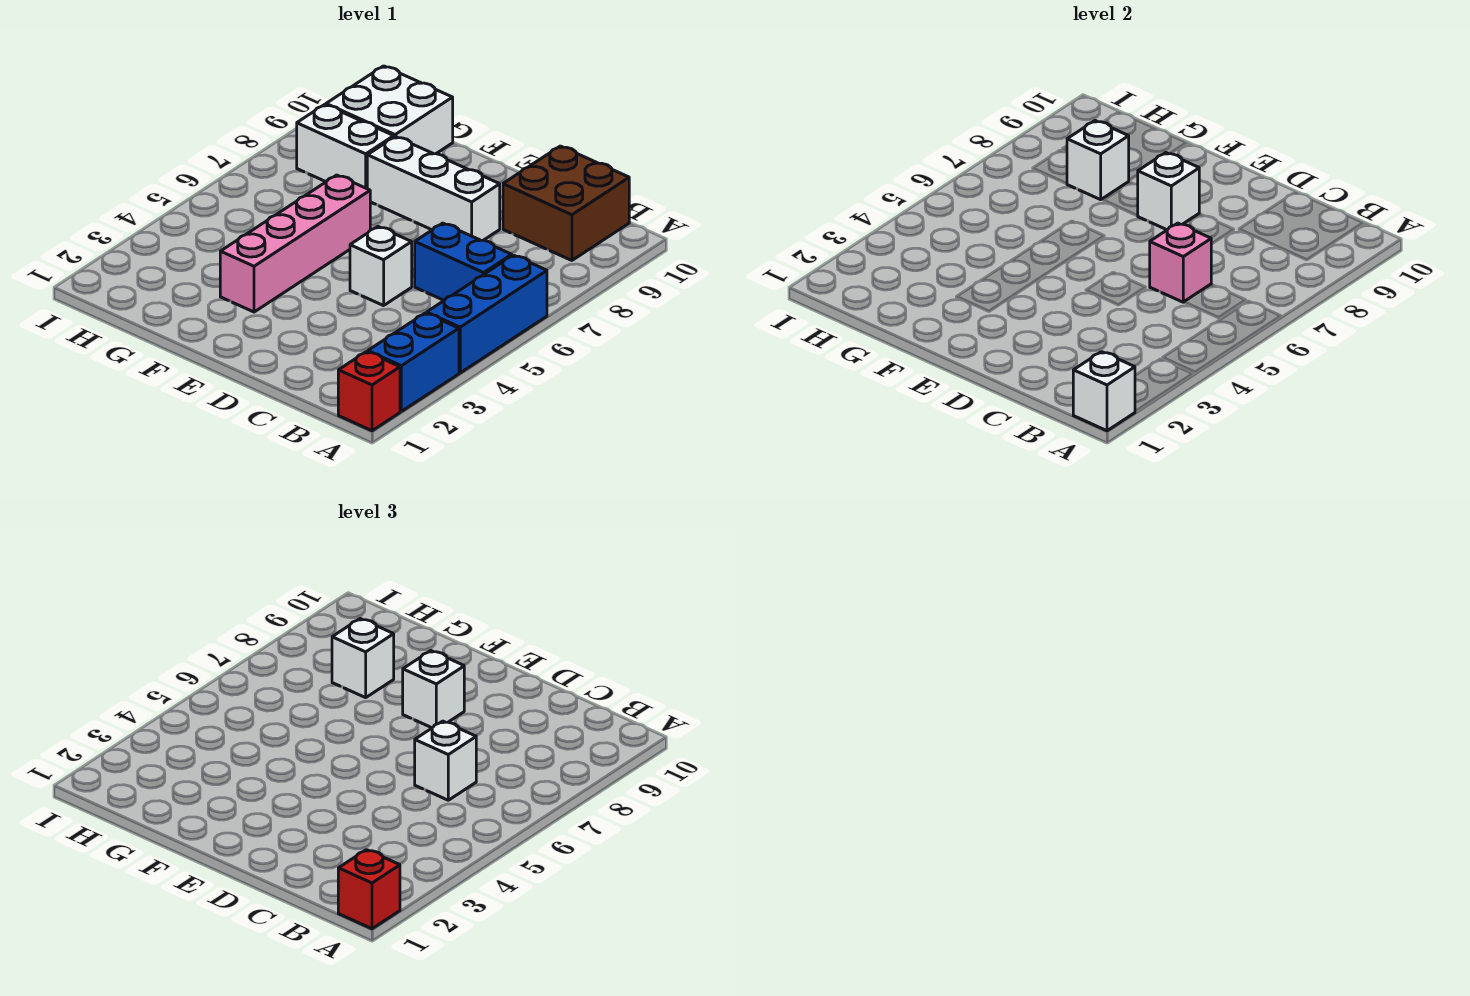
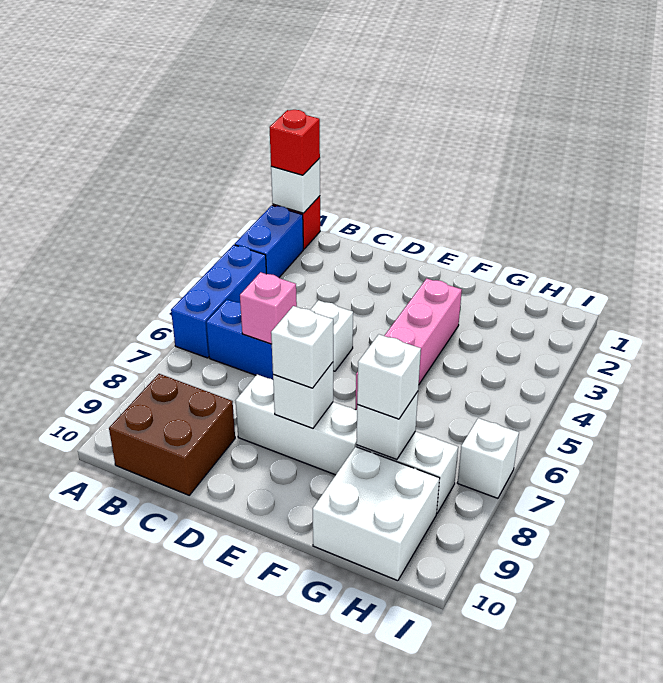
white brick C6 level 3 -> white brick I7 level 1

